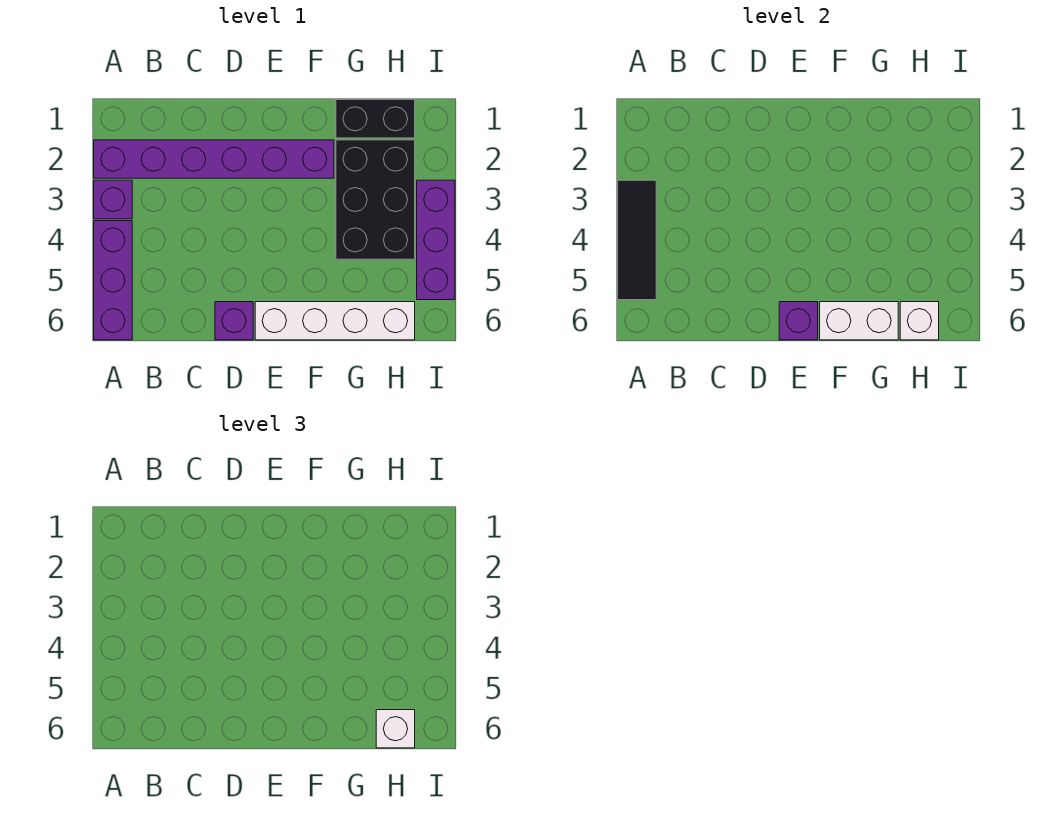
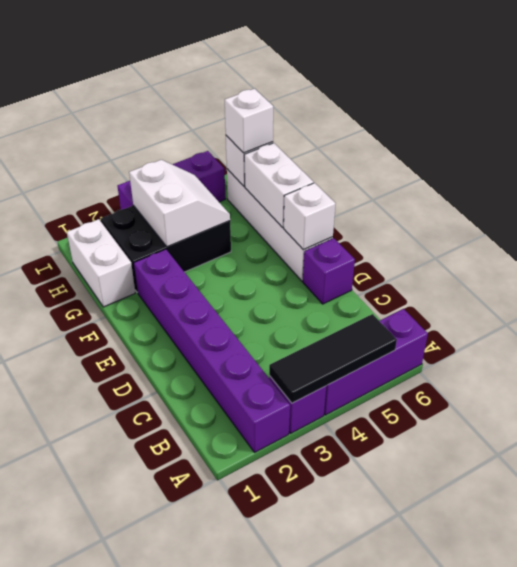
purple brick E6 level 2 -> white brick E6 level 2
black brick G1:H1 level 1 -> white brick G1:H1 level 1
none -> white slope G3:H4 level 2 top 3

